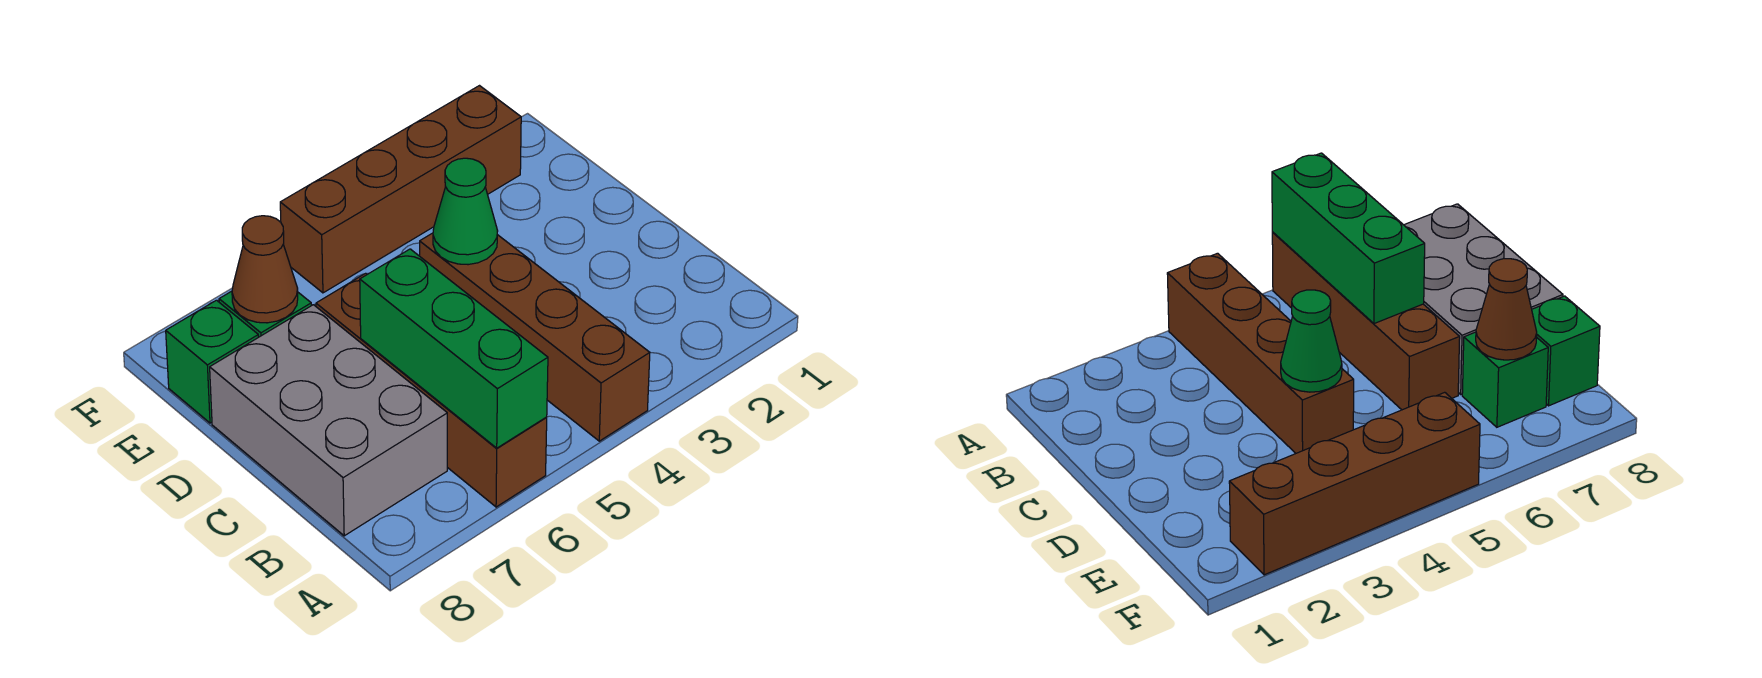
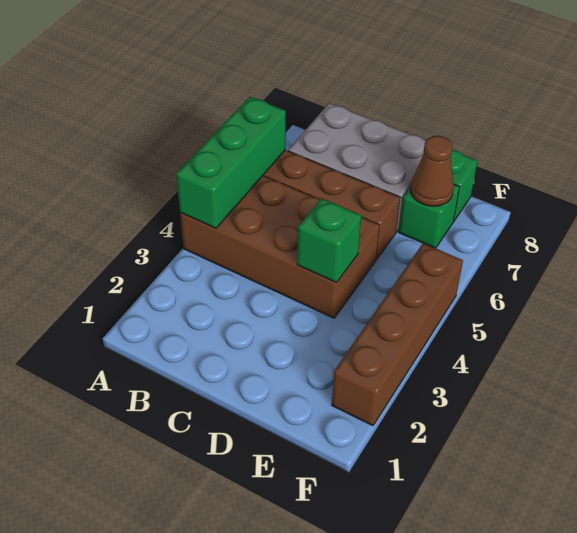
brown brick A4:D4 level 1 -> brown brick A4:D5 level 1
green brick A6:C6 level 2 -> green brick A4:A6 level 2
green cone D4 level 2 -> green brick D4 level 2

